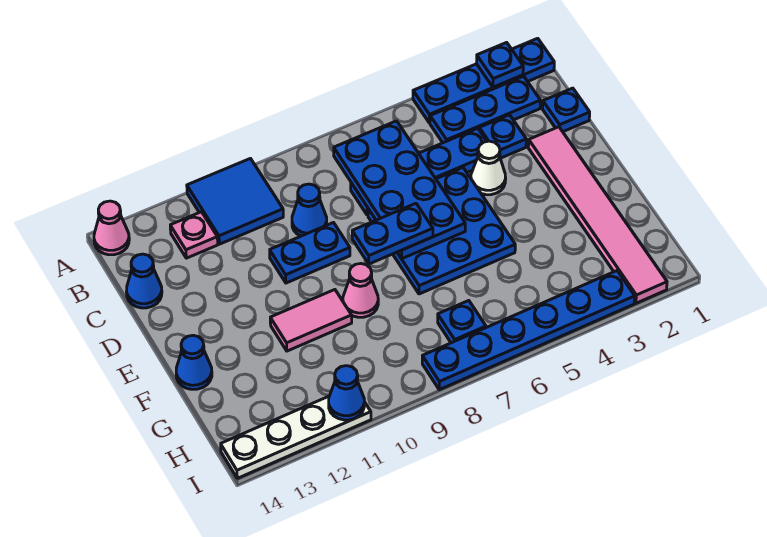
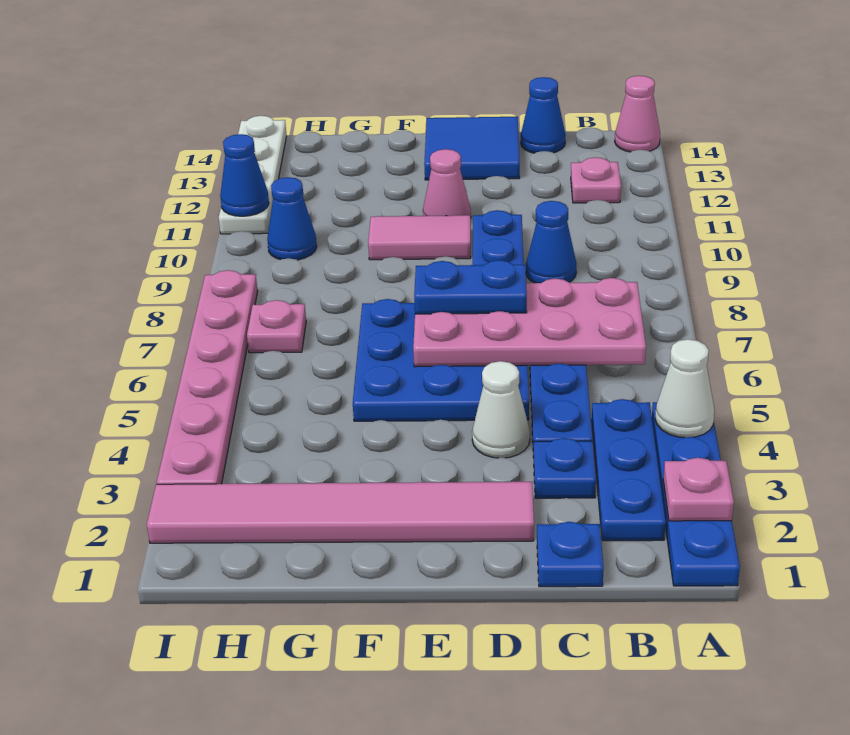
blue plate A2 level 2 -> pink plate A2 level 2
none -> white cone A4 level 2
blue tile A10:B11 level 1 -> blue tile D13:E14 level 1
blue plate B6:E7 level 2 -> pink plate B6:E7 level 2
blue plate E7:E8 level 3 -> blue plate D7:E7 level 3
pink cone F9 level 1 -> pink cone E11 level 1
pink tile F10:F11 level 1 -> pink tile E10:F10 level 1
blue cone F14 level 1 -> blue cone H10 level 1
blue plate H7 level 1 -> pink plate H7 level 1
blue plate I3:I8 level 1 -> pink plate I3:I8 level 1

